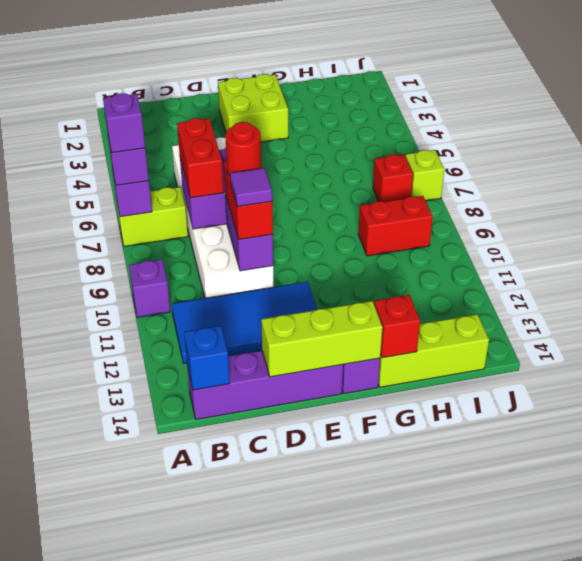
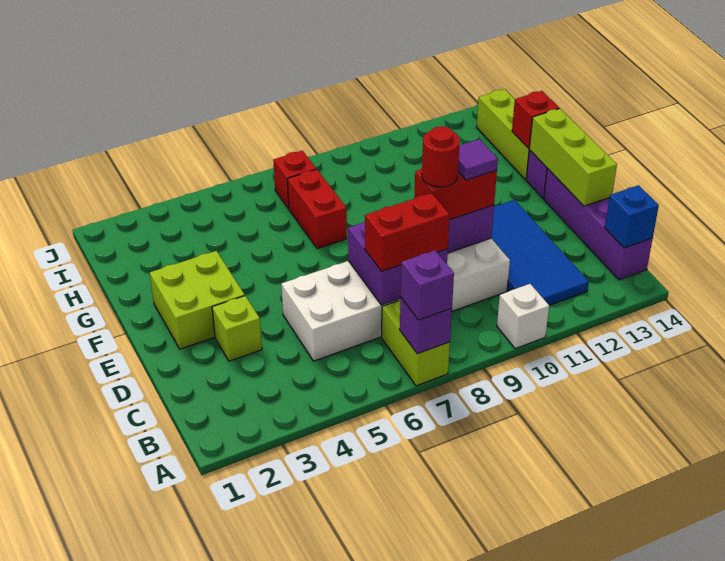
purple brick A7 level 4 -> none
purple brick A10 level 1 -> white brick A10 level 1
red brick H9:I9 level 1 -> red brick G7:H7 level 1
lime brick J7 level 1 -> lime brick D3 level 1

